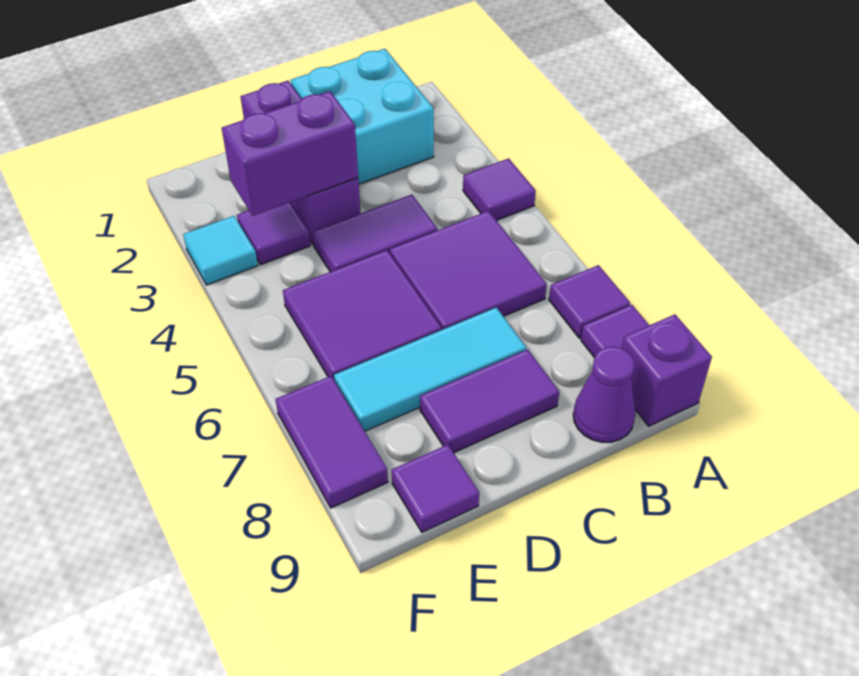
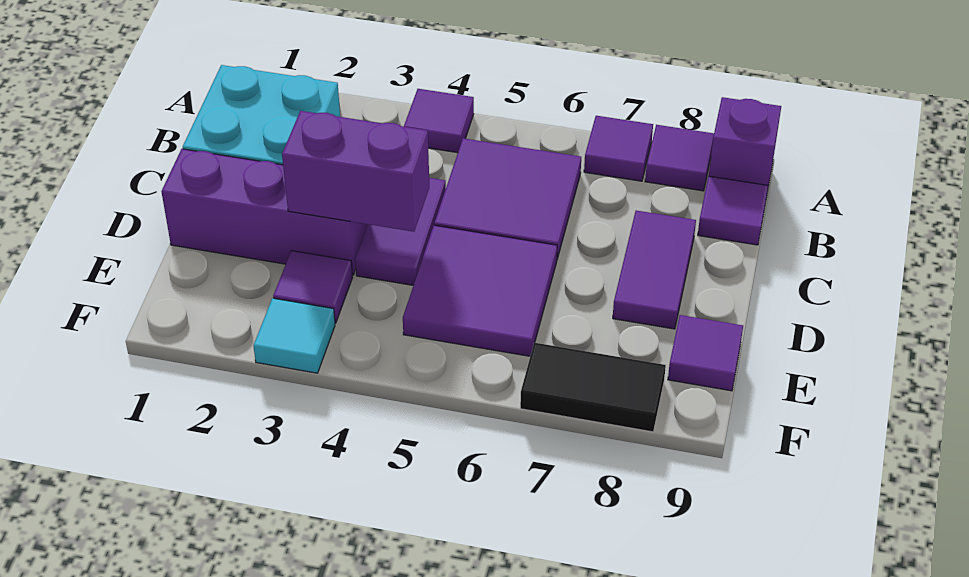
purple cone B9 level 1 -> purple tile B9 level 1
cyan tile C7:E7 level 1 -> none
purple brick D3:E3 level 2 -> purple brick D3:D4 level 2
purple tile F7:F8 level 1 -> black tile F7:F8 level 1

